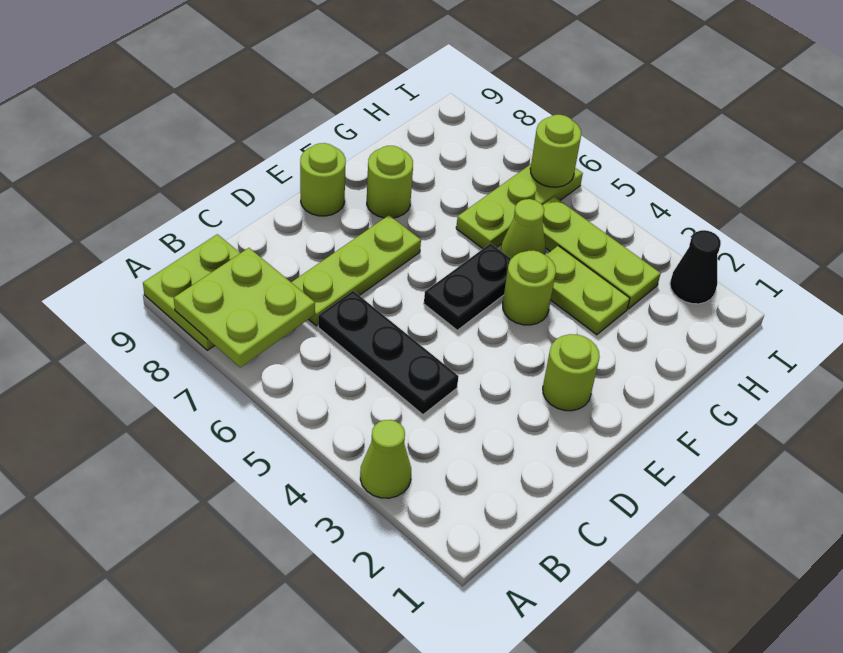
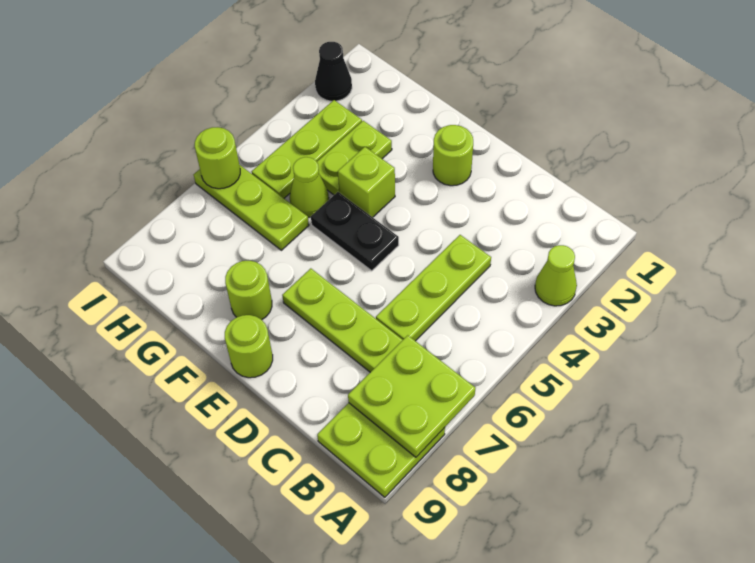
black plate C4:C6 level 1 -> lime plate C4:C6 level 1
lime round brick F4 level 1 -> lime brick F4 level 1

